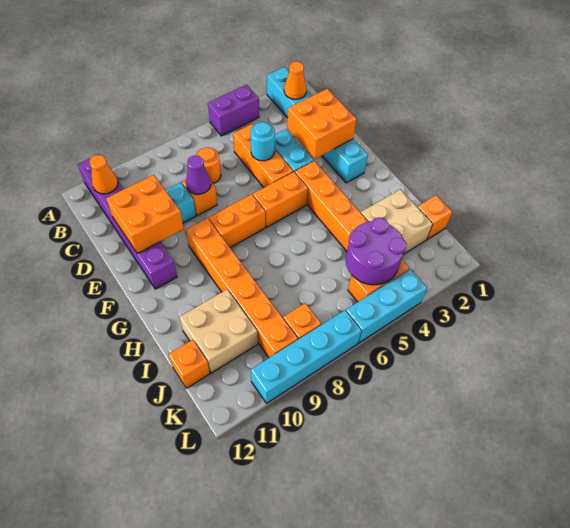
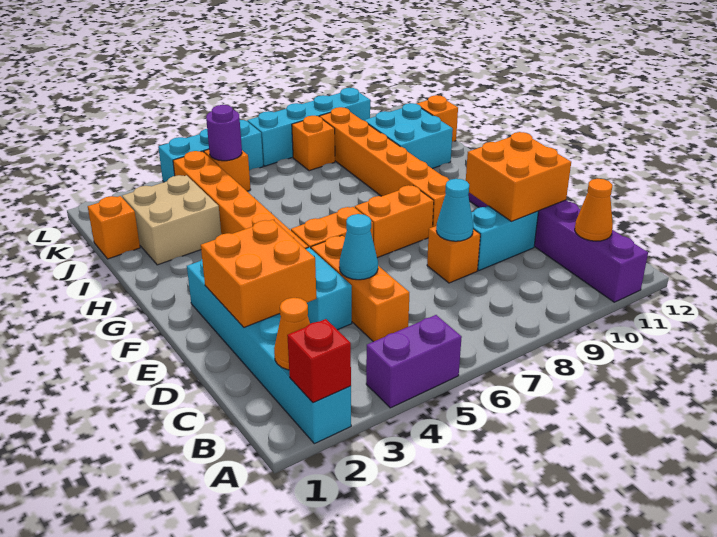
none -> red brick A2 level 2
orange round brick C7 level 1 -> none
cyan round brick D5 level 2 -> cyan cone D5 level 2
purple cone D8 level 2 -> cyan cone D8 level 2
tan brick I10:J11 level 1 -> cyan brick I10:J11 level 1
purple round brick J4:K5 level 2 -> purple round brick K5 level 2

